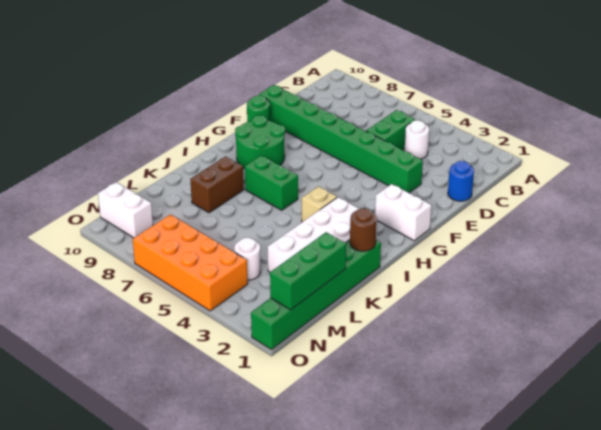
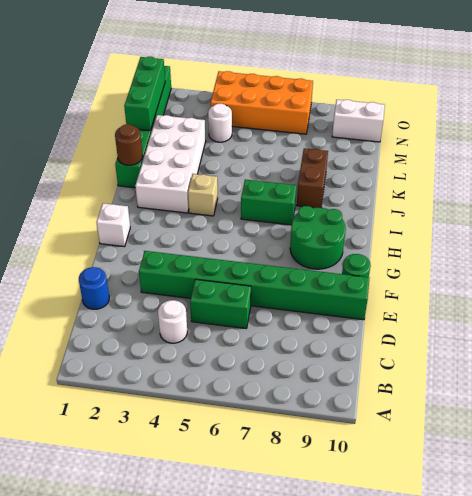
green brick C5:D5 level 1 -> green brick D5:D6 level 1
white brick G1:G2 level 1 -> white brick G1 level 1

